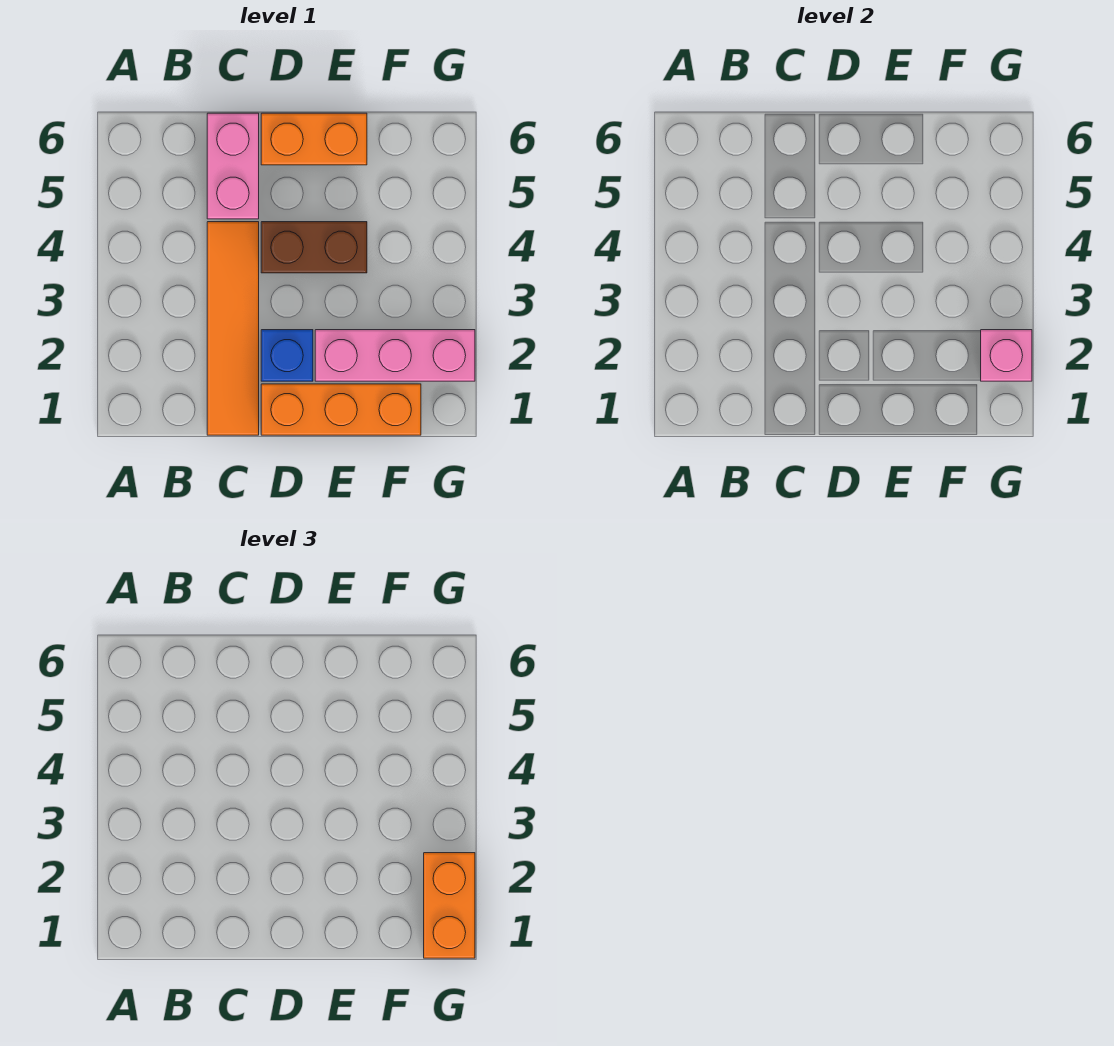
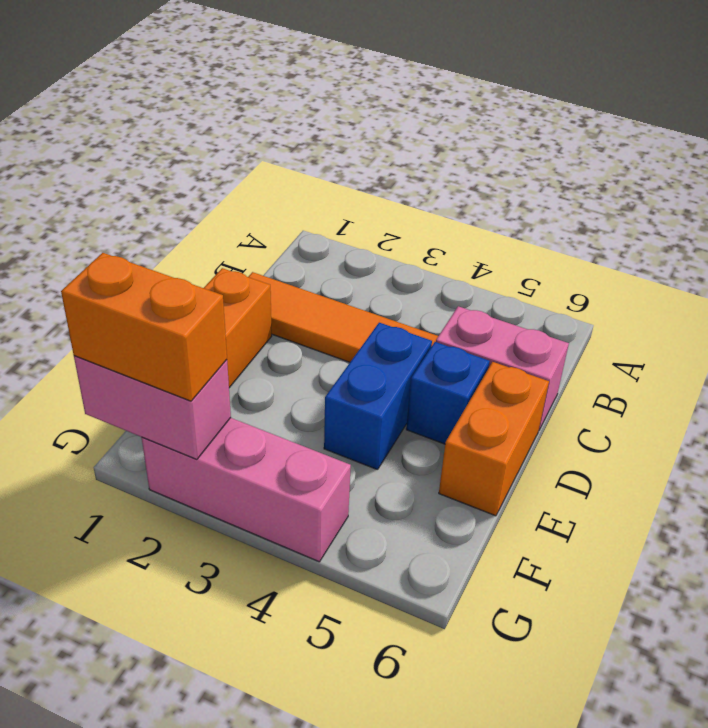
blue brick D2 level 1 -> blue brick D5 level 1
brown brick D4:E4 level 1 -> blue brick D4:E4 level 1
pink brick E2:G2 level 1 -> pink brick G2:G4 level 1
pink brick G2 level 2 -> pink brick G1:G2 level 2

